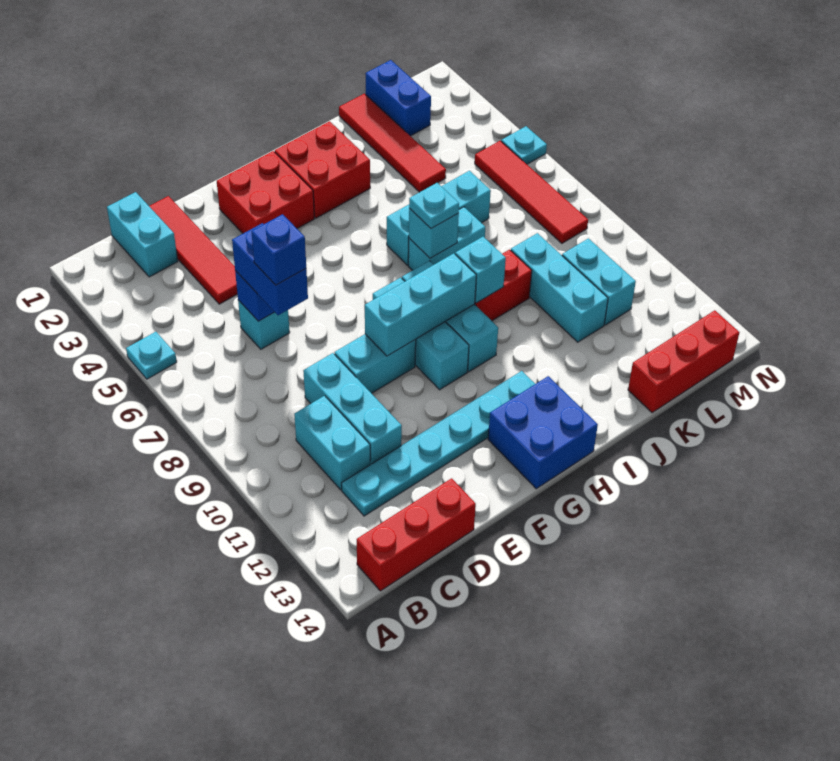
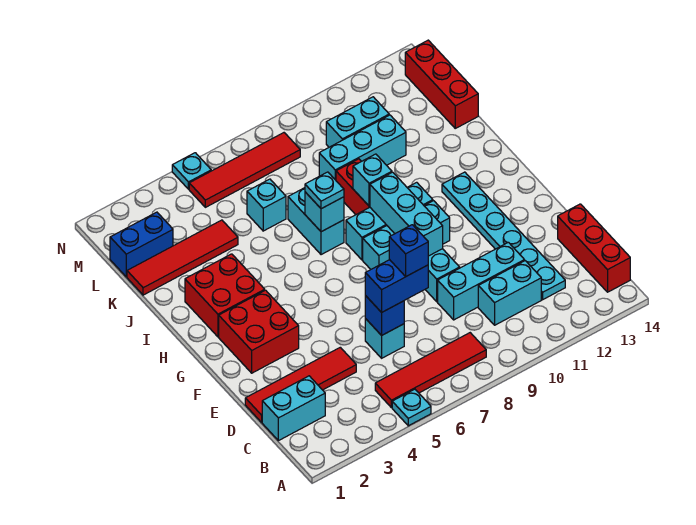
none -> red tile B5:B8 level 1
blue brick G13:H14 level 1 -> none
cyan brick I6:K6 level 1 -> cyan brick K6 level 1

